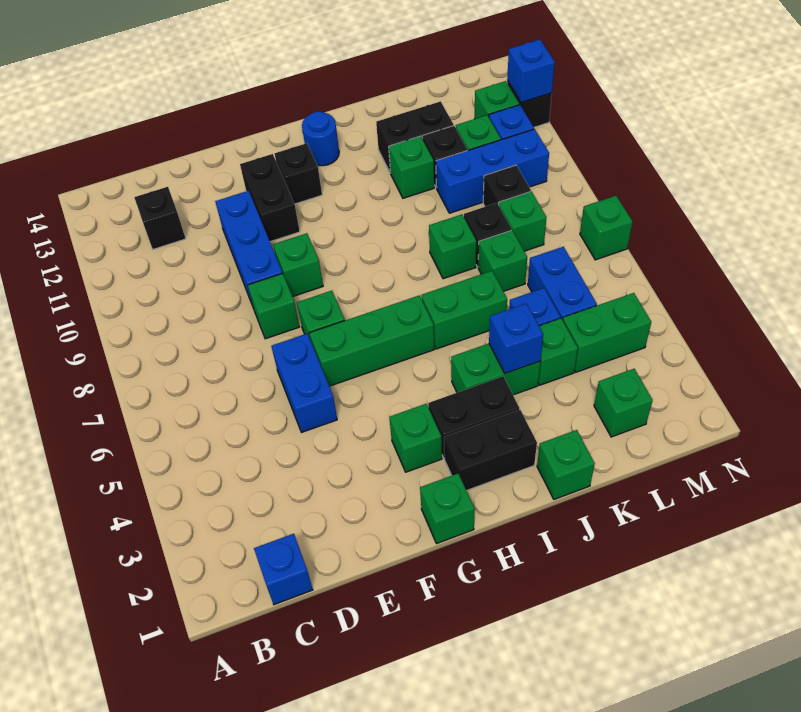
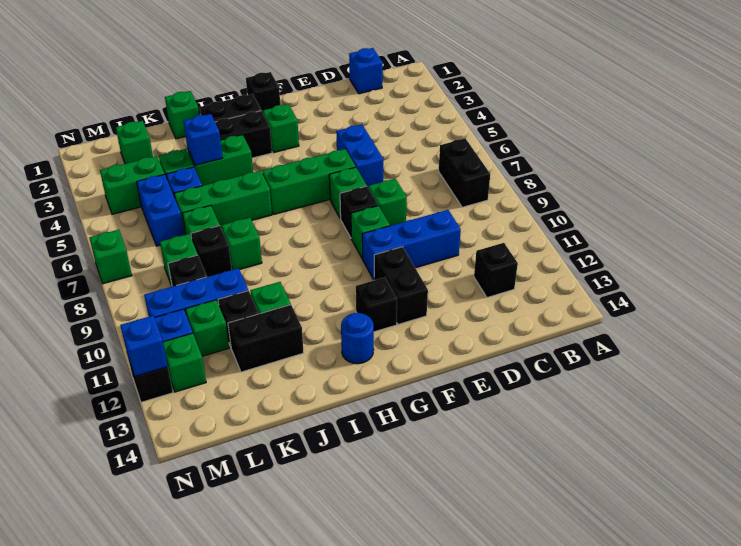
none -> black brick B7:B8 level 1
blue brick E9:E11 level 1 -> blue brick D10:F10 level 1
none -> black brick F8 level 1
green brick G1 level 1 -> black brick G1 level 1
green brick I6:J6 level 1 -> green brick I6:K6 level 1

